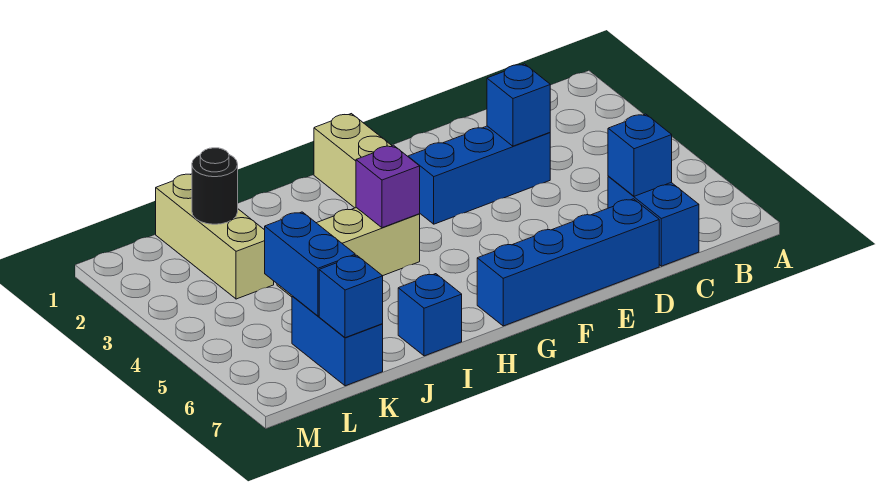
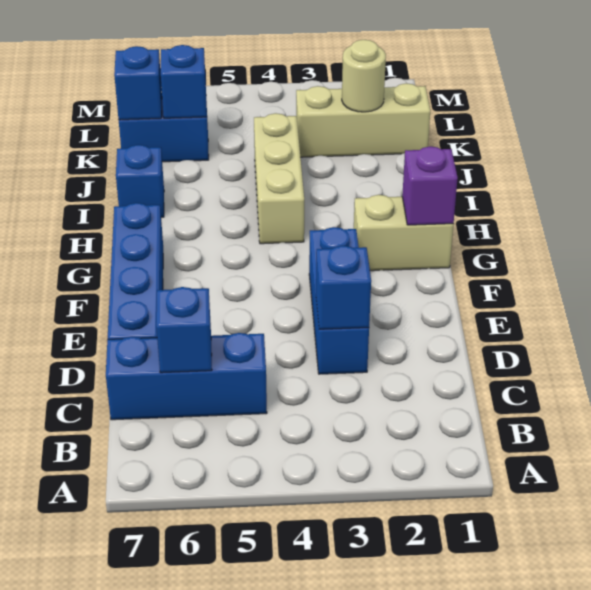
blue brick C6:C7 level 1 -> blue brick C5:C7 level 1
purple brick H4 level 2 -> purple brick G1 level 2
black round brick K2 level 2 -> tan round brick K2 level 2
blue brick K5:K6 level 2 -> blue brick K6 level 2

